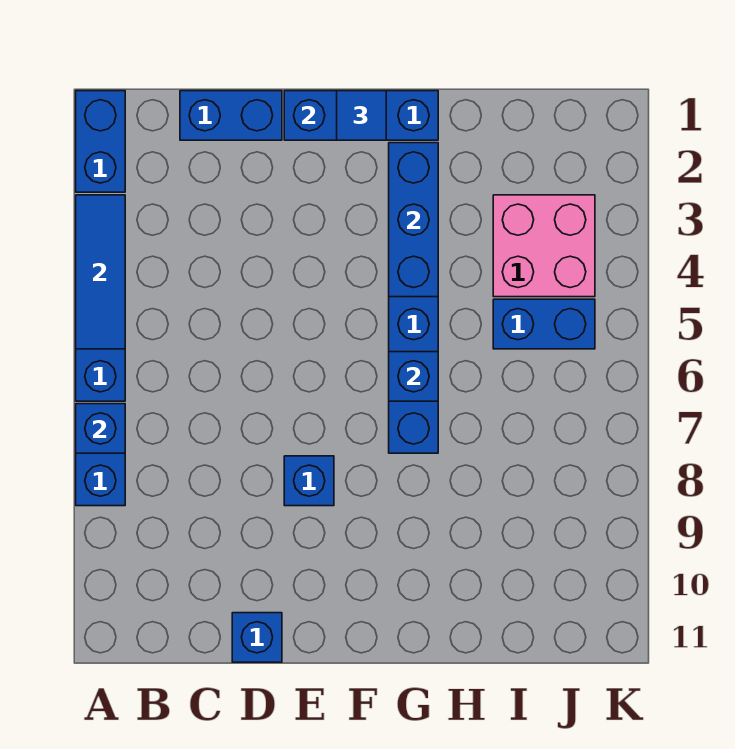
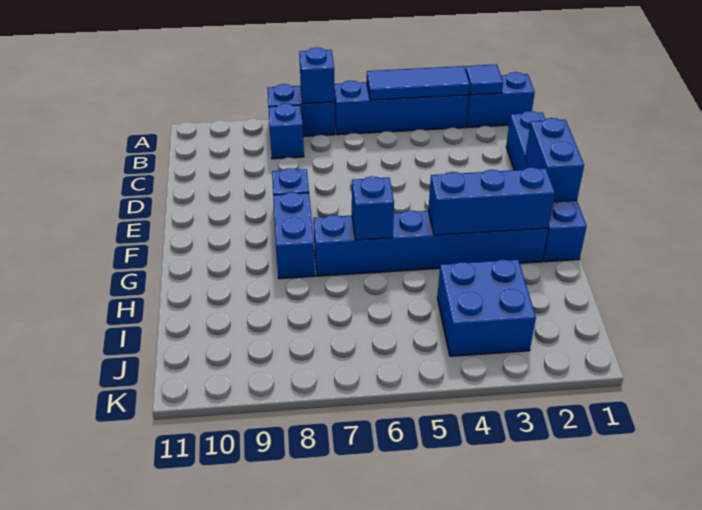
blue brick D11 level 1 -> blue brick B8 level 1
blue tile F1 level 3 -> blue tile A2 level 2
pink brick I3:J4 level 1 -> blue brick I3:J4 level 1
blue brick I5:J5 level 1 -> blue brick F8:G8 level 1

